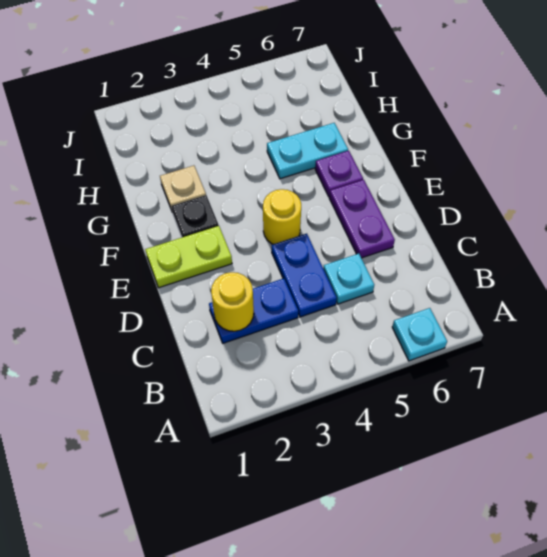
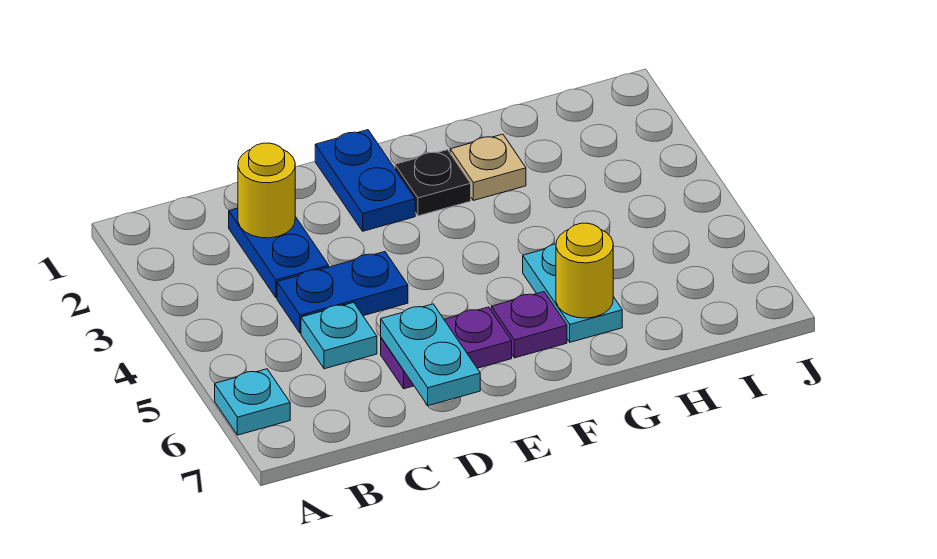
none -> cyan plate D6:D7 level 2
lime plate E1:E2 level 1 -> blue plate E1:E2 level 1
yellow round brick E4 level 1 -> yellow round brick G6 level 2

